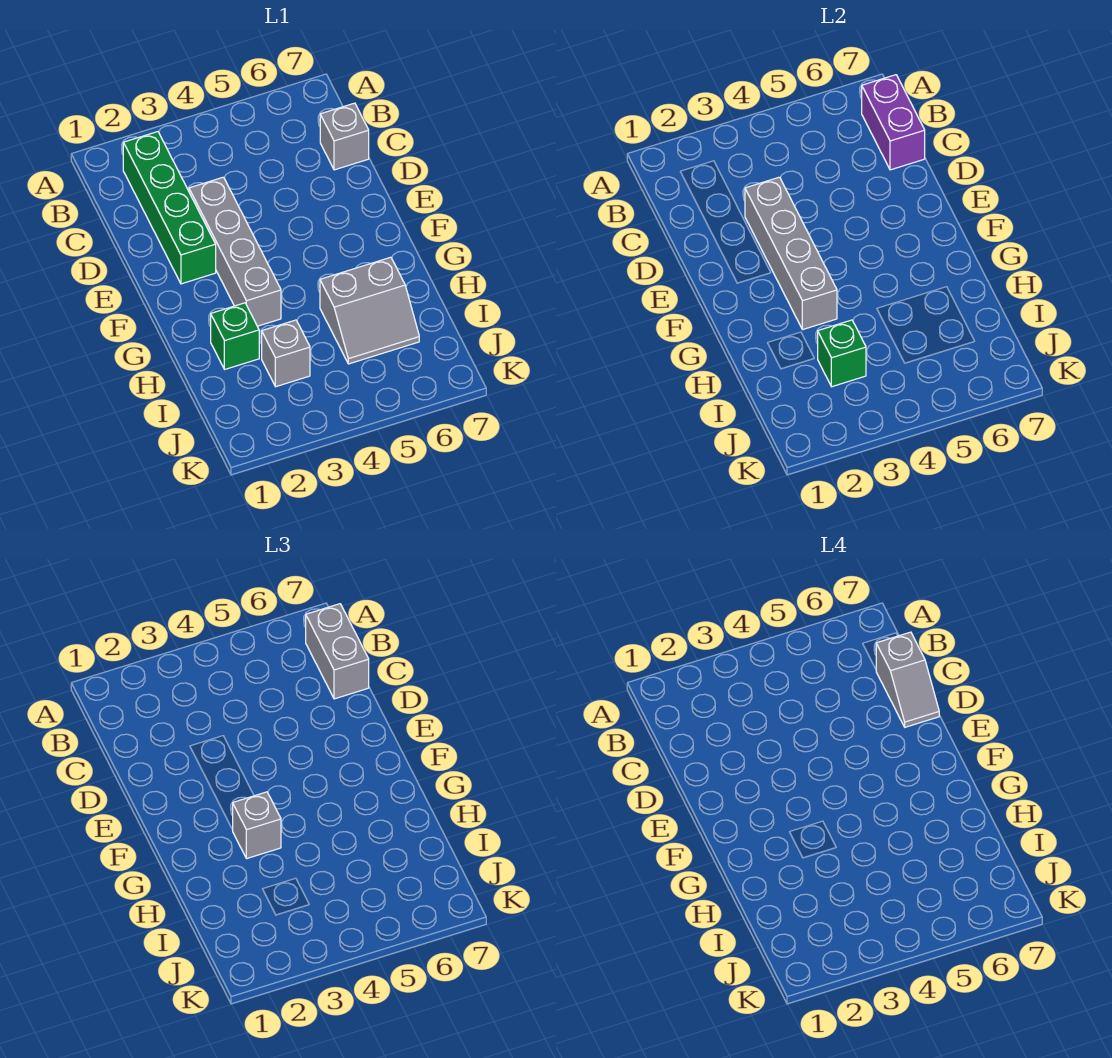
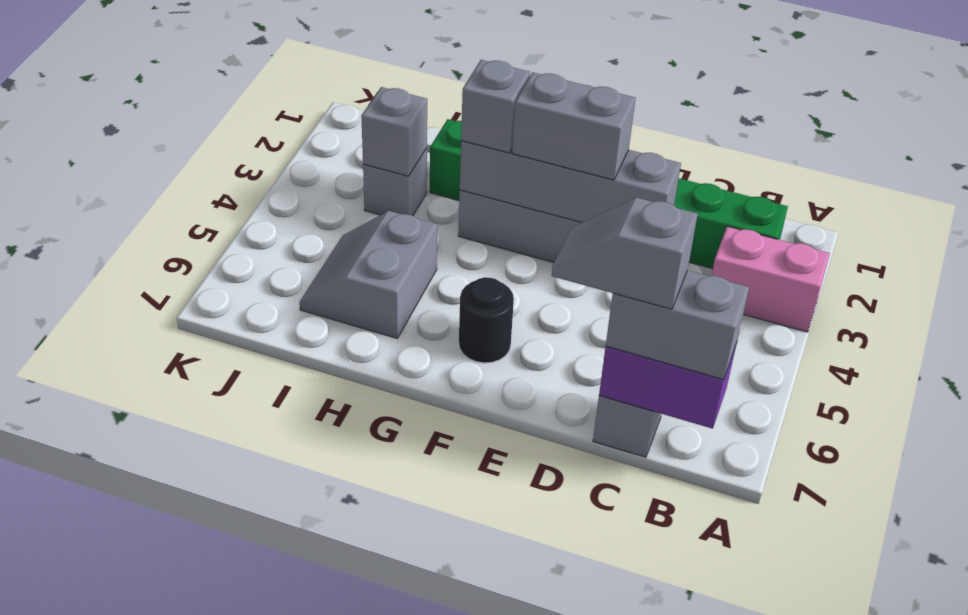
none -> pink brick A3:B3 level 1
none -> grey brick E3:F3 level 3
none -> black round brick F6 level 1
green brick I3 level 2 -> grey brick I3 level 2

